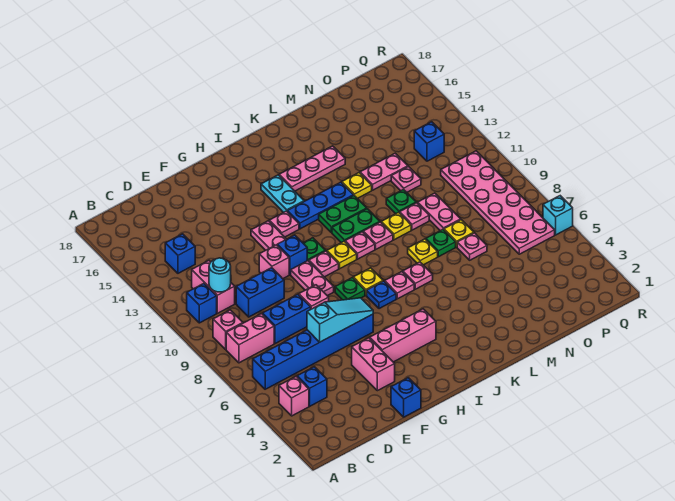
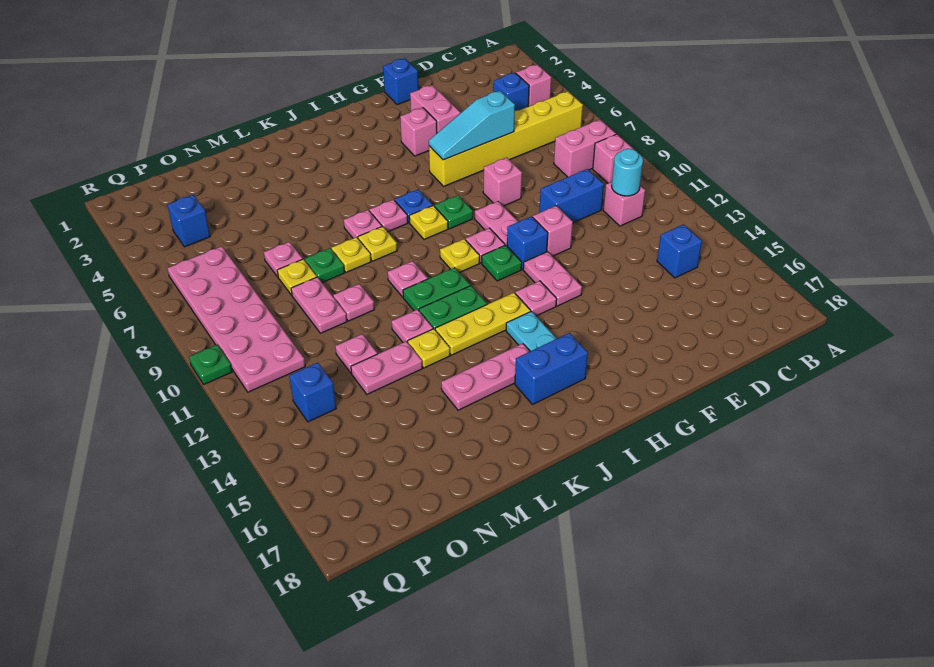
blue brick B6:G6 level 1 -> yellow brick B6:G6 level 1
blue brick B11 level 1 -> blue brick P4 level 1
pink brick C11:C12 level 1 -> pink brick C11 level 1
blue brick D8:E8 level 1 -> blue brick I16:J16 level 1
pink brick G4:I4 level 1 -> pink brick G4 level 1
blue plate I13:K13 level 1 -> yellow plate I13:K13 level 1
pink plate J10 level 1 -> pink plate L12 level 1
yellow plate L10 level 1 -> yellow plate K8 level 1
green plate M11 level 1 -> green plate R10 level 1
cyan brick R6 level 1 -> none

